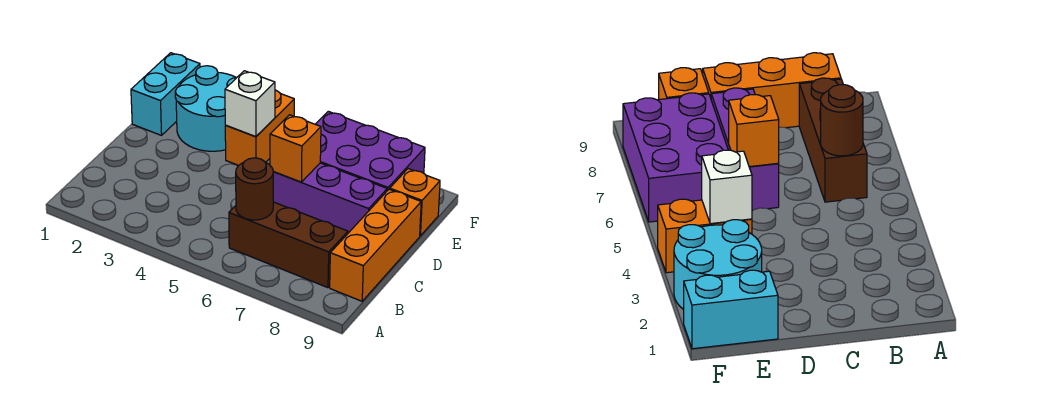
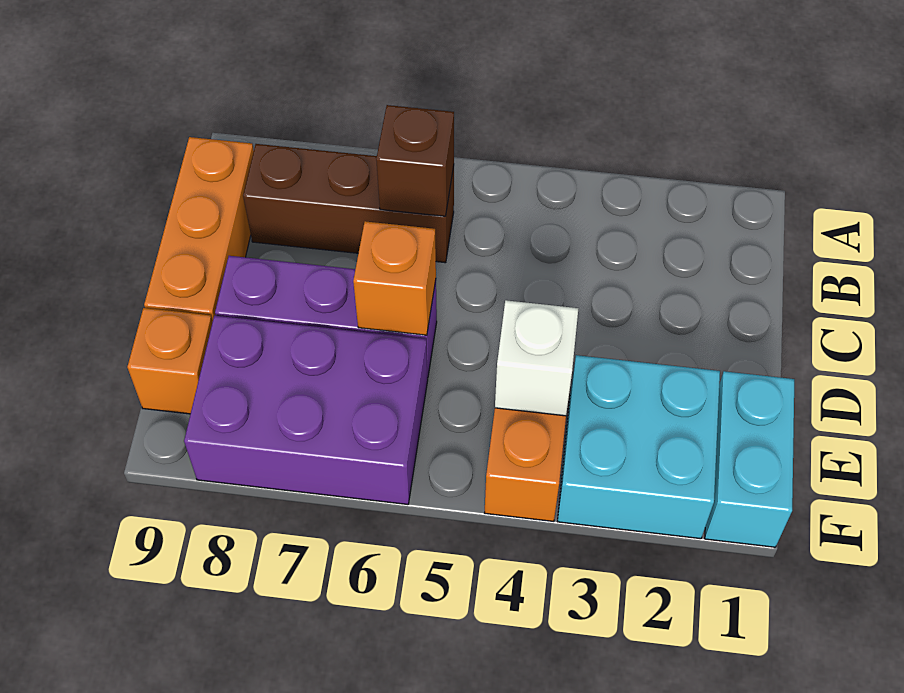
brown round brick B6 level 2 -> brown brick B6 level 2
cyan round brick E2:F3 level 1 -> cyan brick E2:F3 level 1

